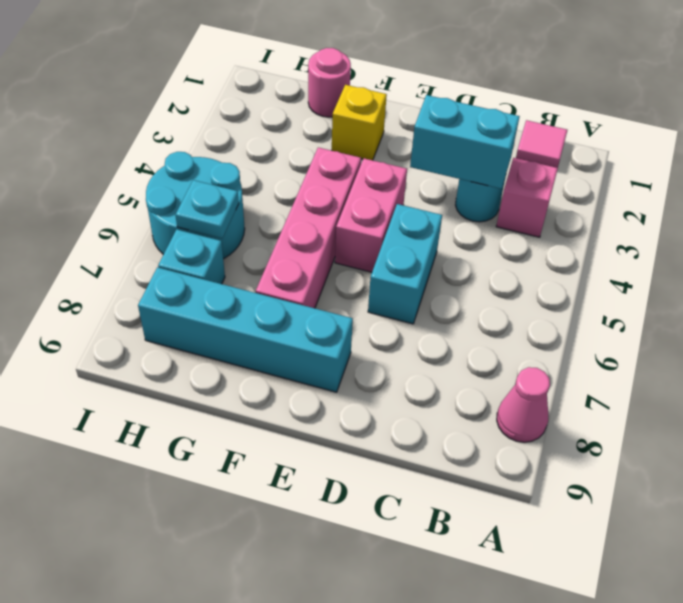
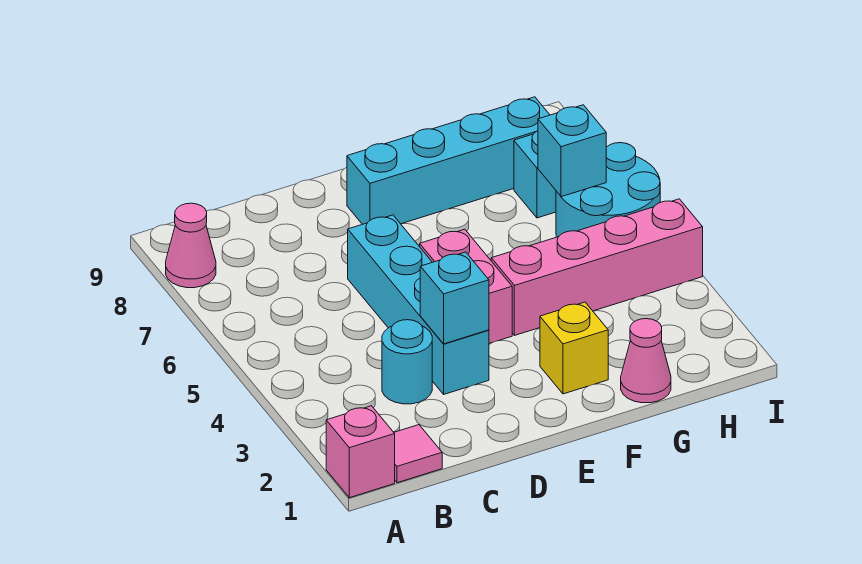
pink brick B3 level 1 -> pink brick A1 level 1
cyan brick C3:D3 level 2 -> cyan brick D3 level 2
cyan brick D5:D6 level 1 -> cyan brick D3:D6 level 1
pink brick F4:F7 level 1 -> pink brick F4:I4 level 1
pink round brick G1 level 1 -> pink cone G1 level 1
cyan plate H6 level 2 -> cyan brick H6 level 2

